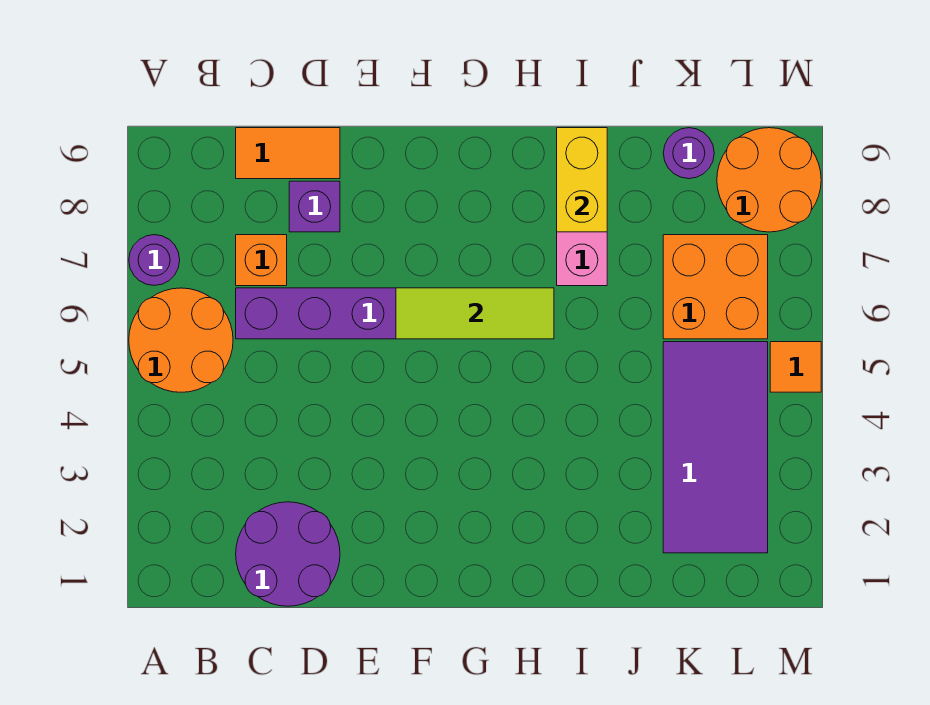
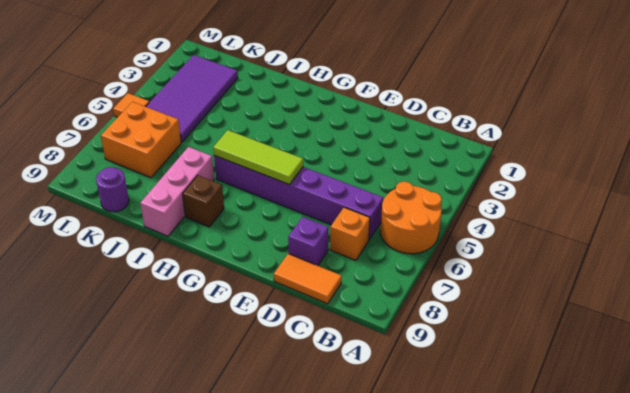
purple round brick A7 level 1 -> none
purple round brick C1:D2 level 1 -> none
none -> brown brick H8 level 1
yellow brick I8:I9 level 2 -> none
orange round brick L8:M9 level 1 -> none

